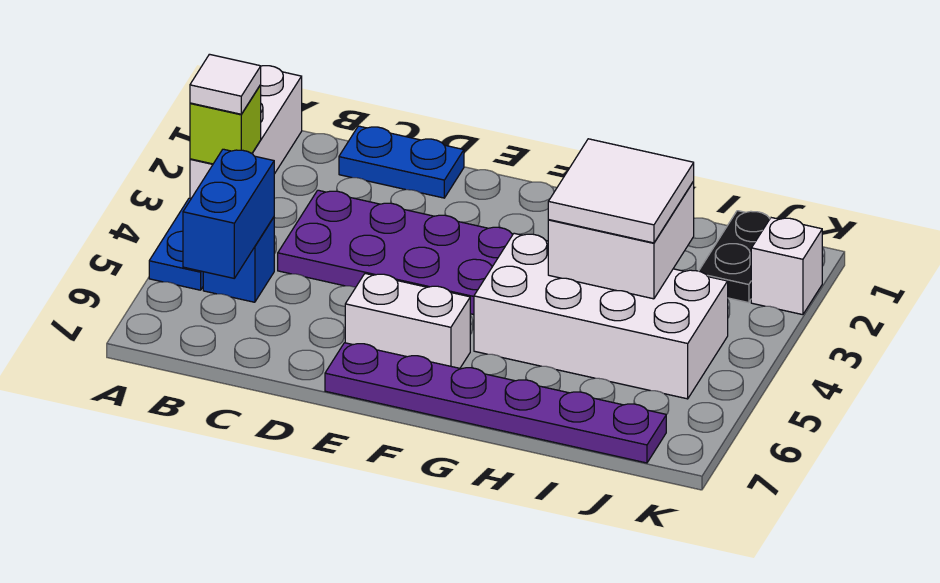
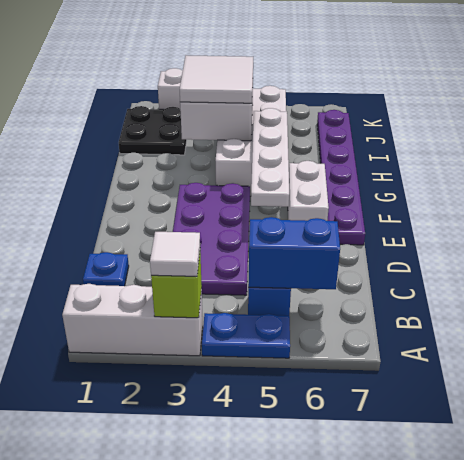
blue plate C1:D1 level 1 -> blue plate C1 level 1
none -> white plate E5:H5 level 2
black plate J1:J2 level 1 -> black plate I1:J2 level 1

